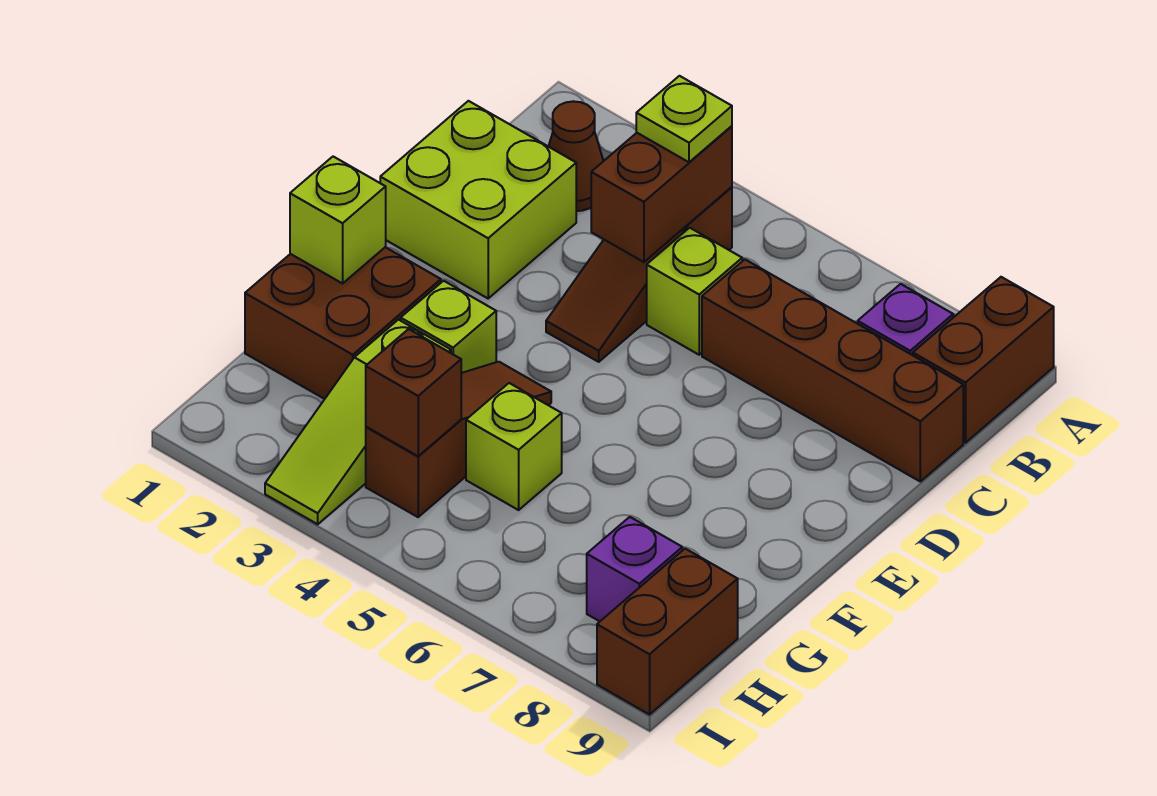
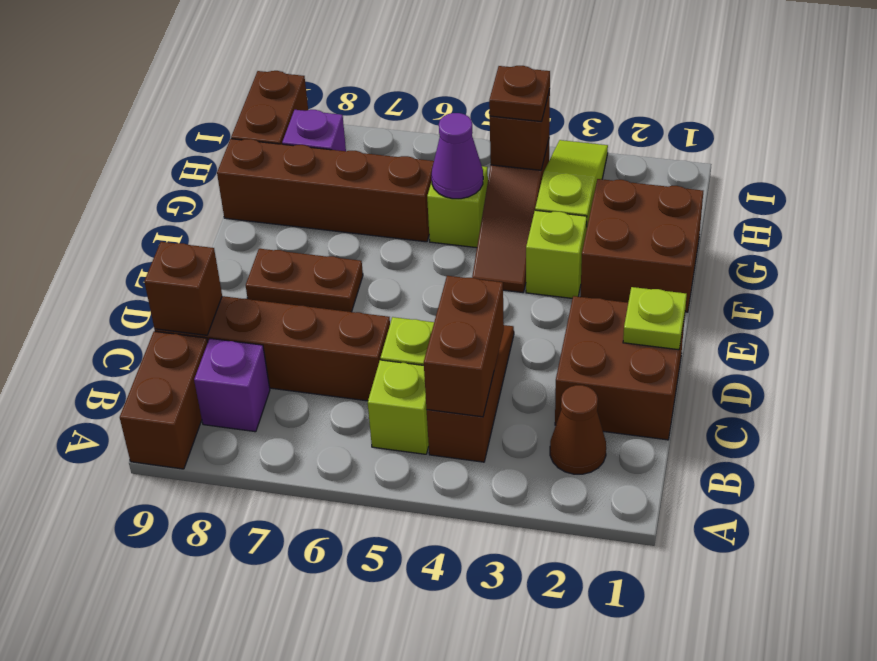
lime plate B4 level 3 -> lime plate D1 level 2
lime brick C1:D2 level 1 -> brown brick C1:D2 level 1
none -> brown brick C9 level 2
none -> brown plate E7:E8 level 1
lime brick F1 level 2 -> lime brick B5 level 1
none -> purple cone G5 level 2
none -> brown brick G6:G9 level 1
none -> brown plate H4 level 3

